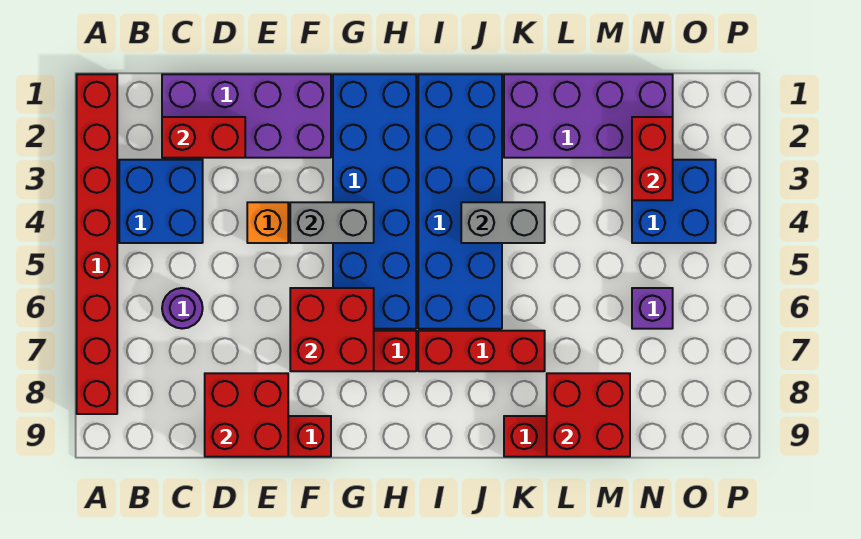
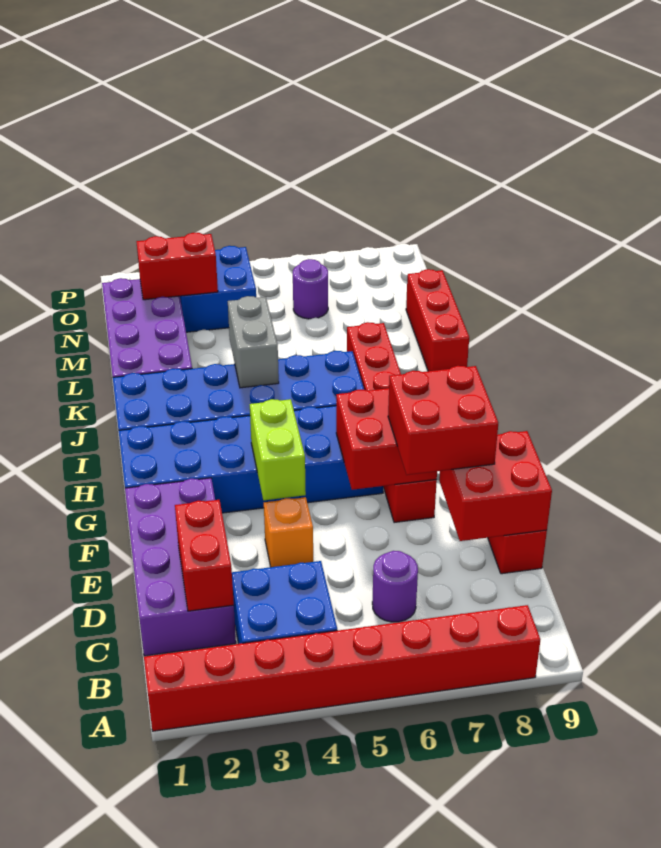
grey brick F4:G4 level 2 -> lime brick F4:G4 level 2
red brick L8:M9 level 2 -> red brick E7:F8 level 3
purple brick N6 level 1 -> purple round brick N6 level 1

